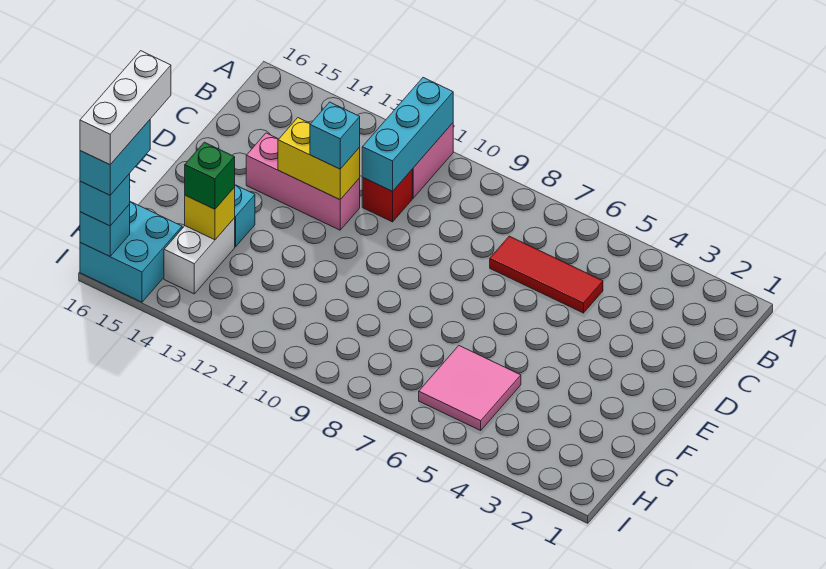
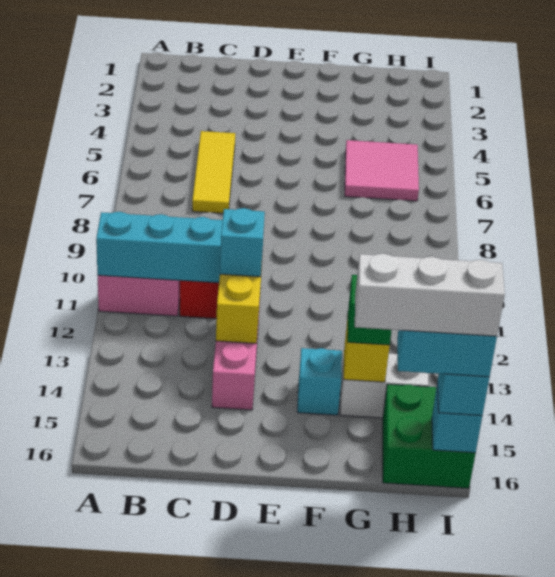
red tile C5:C7 level 1 -> yellow tile C5:C7 level 1
cyan brick H15:I16 level 1 -> green brick H15:I16 level 1

